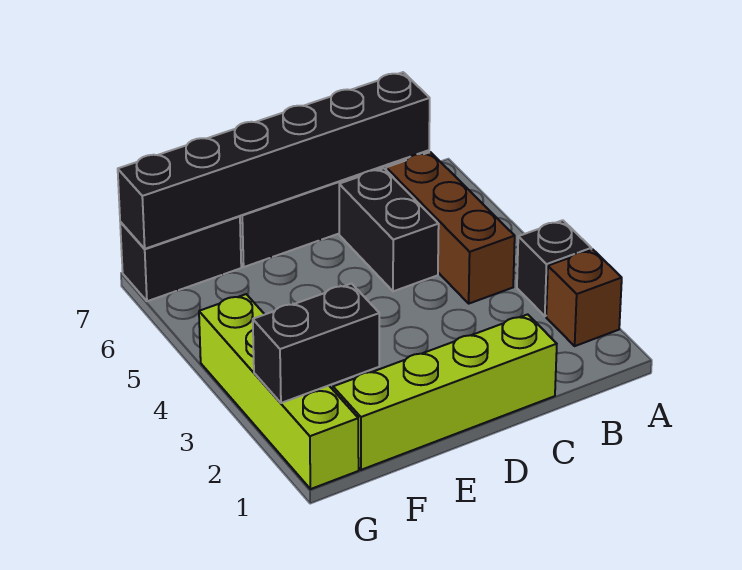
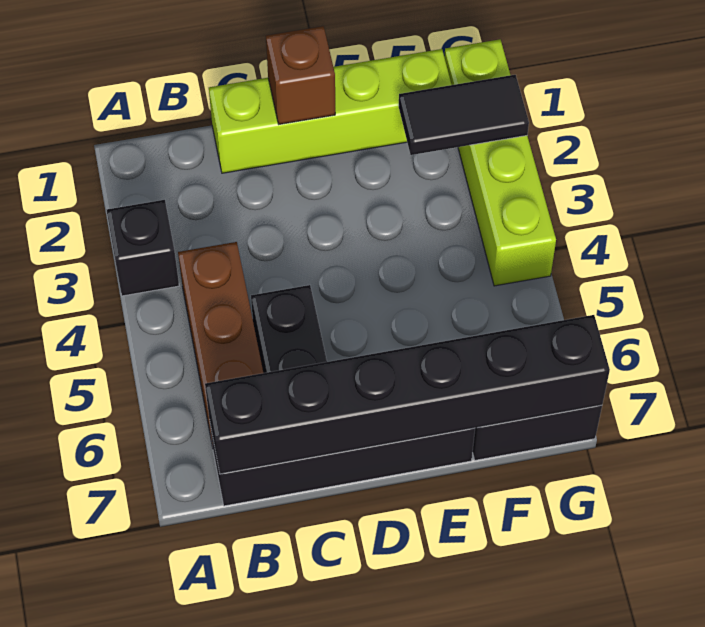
brown brick A2 level 1 -> brown brick D1 level 2
black brick F2:G2 level 2 -> black tile F2:G2 level 2

